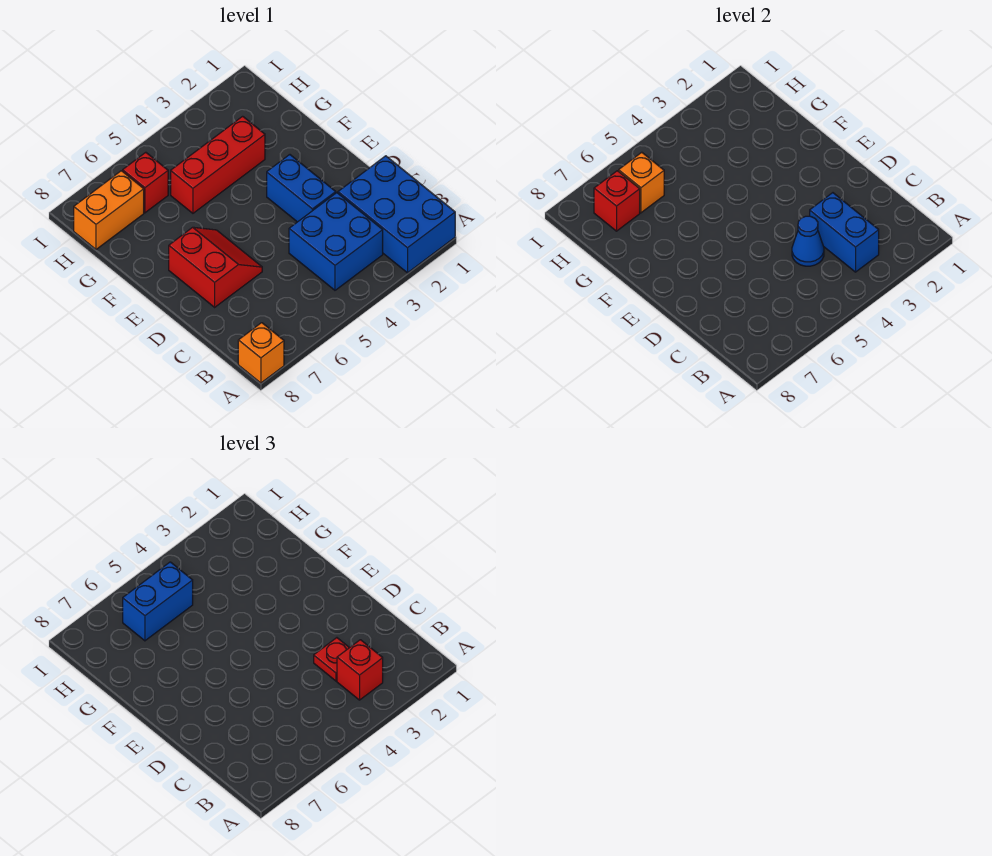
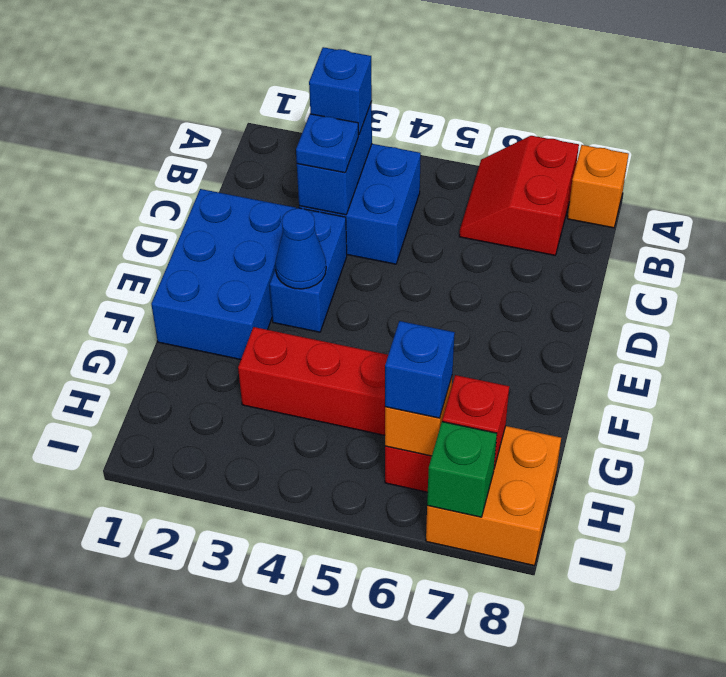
blue brick A1:C2 level 1 -> blue brick D1:F2 level 1
red brick B3 level 3 -> blue brick B3 level 3
red plate C3 level 3 -> blue plate C3 level 3
blue cone C4 level 2 -> blue cone E3 level 2
red slope D6:E7 level 1 top 7 -> red slope A6:B7 level 1 top 7
blue brick H5:H6 level 3 -> blue brick H6 level 3
orange brick H7:H8 level 1 -> orange brick H7:I8 level 1
none -> green brick I7 level 2

